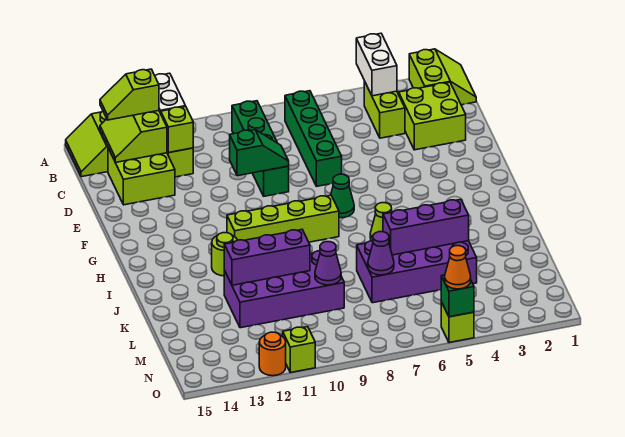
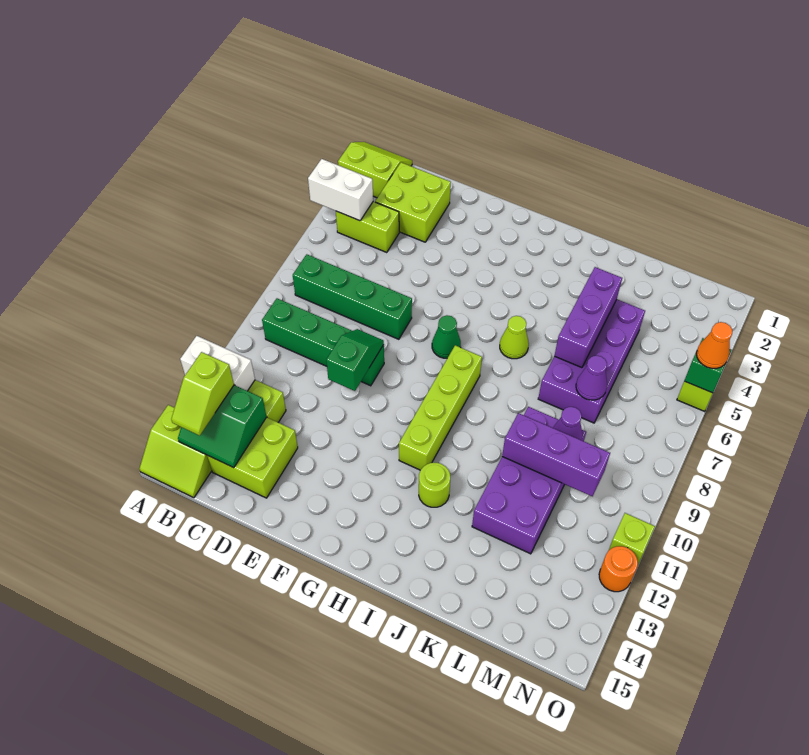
lime slope B13:C14 level 2 top 13 -> green slope B13:C14 level 2 top 13
lime brick C12 level 2 -> none
purple brick K10:K12 level 2 -> purple brick K10:M10 level 2

